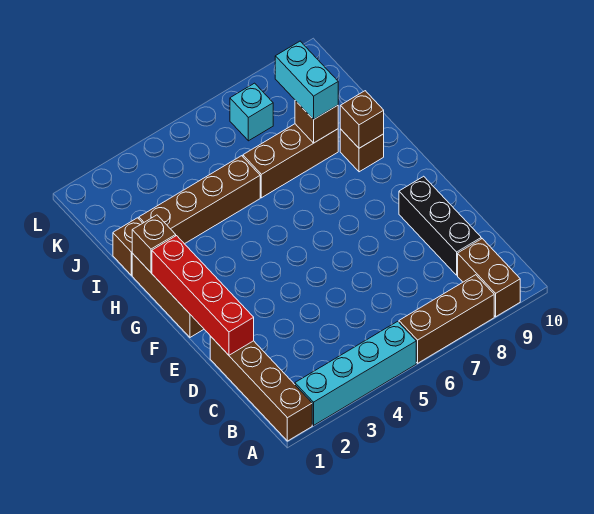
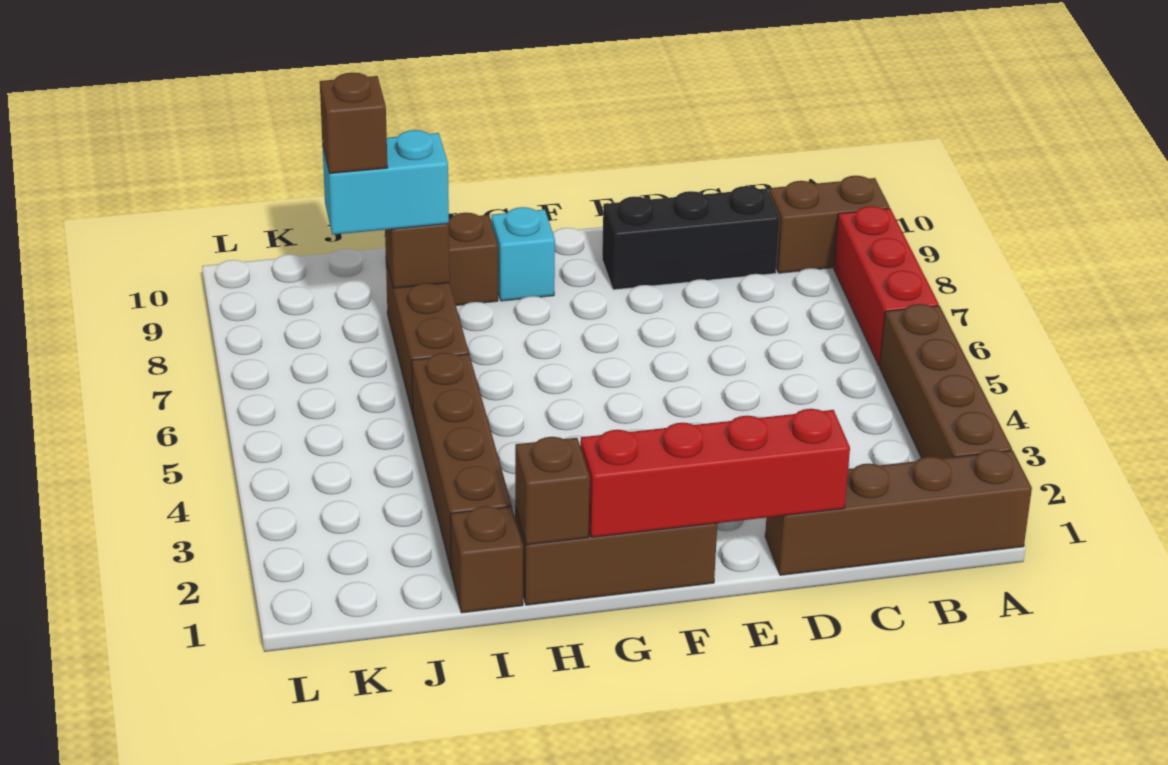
cyan brick A2:A5 level 1 -> brown brick A2:A5 level 1
brown brick A6:A8 level 1 -> red brick A6:A8 level 1
brown brick H9 level 2 -> brown brick J8 level 4
cyan brick K7 level 1 -> cyan brick G9 level 1

